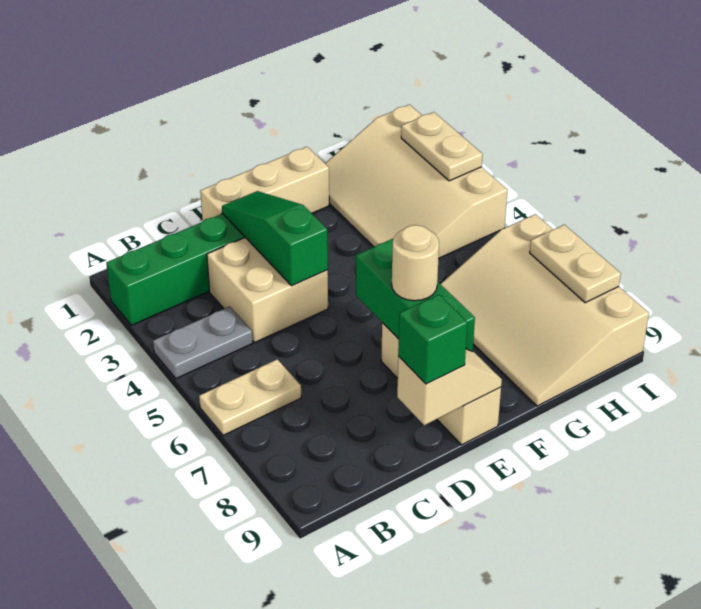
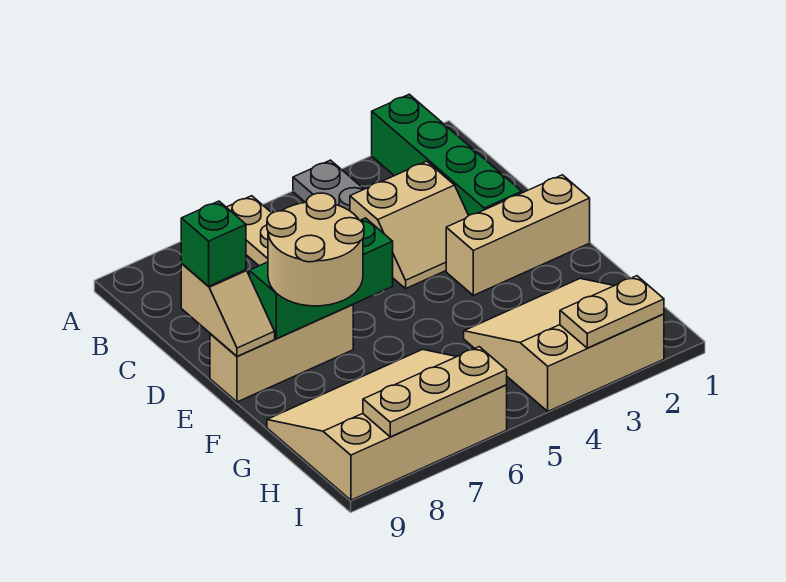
tan brick C3:D4 level 1 -> tan slope C3:D4 level 1 top C
tan brick D1:F1 level 1 -> tan brick E1:E3 level 1
green slope D2:D4 level 2 top 4 -> none
tan round brick E7 level 3 -> tan round brick E7:F8 level 3
tan slope G1:I4 level 1 top I -> tan slope G2:I4 level 1 top I
tan plate I7:I8 level 2 -> tan plate I6:I8 level 2

